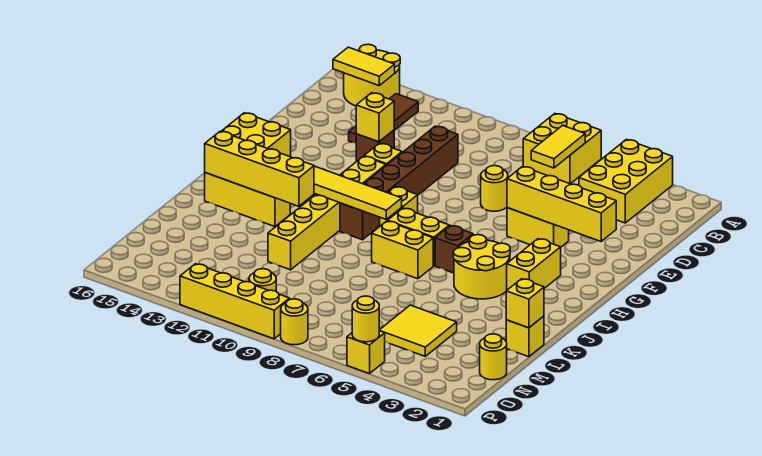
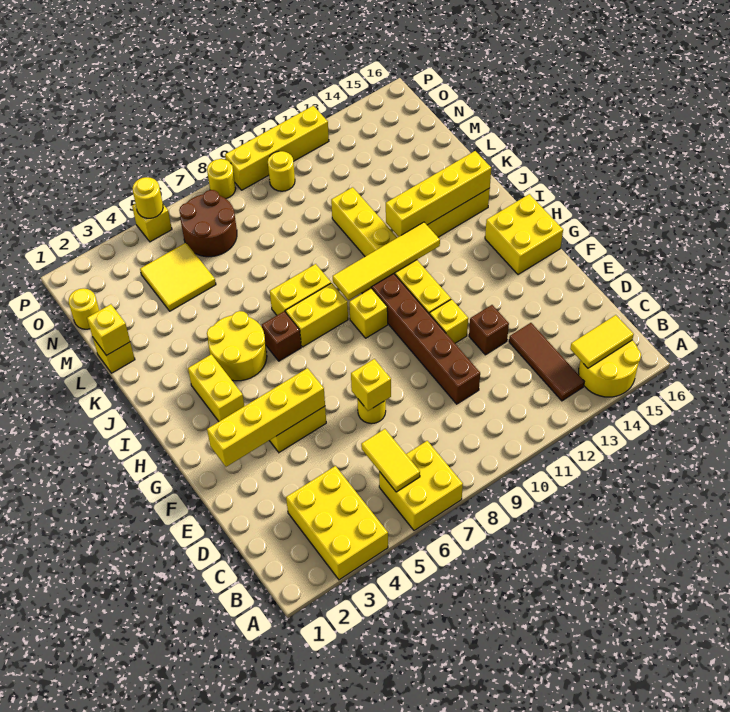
yellow brick E12 level 2 -> yellow brick E7 level 2
none -> brown round brick N6:O7 level 1

